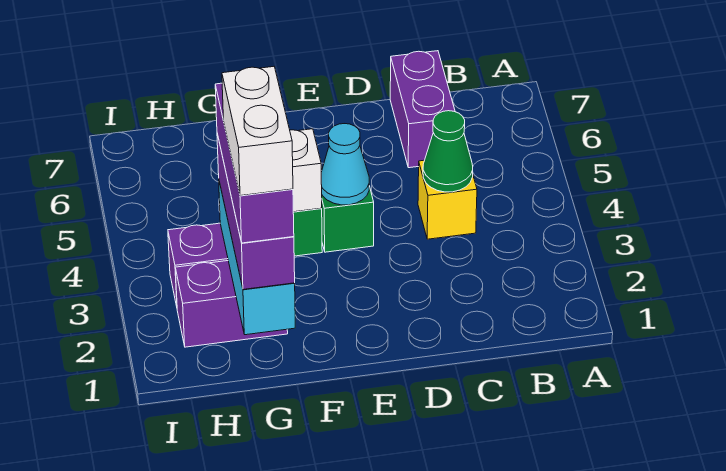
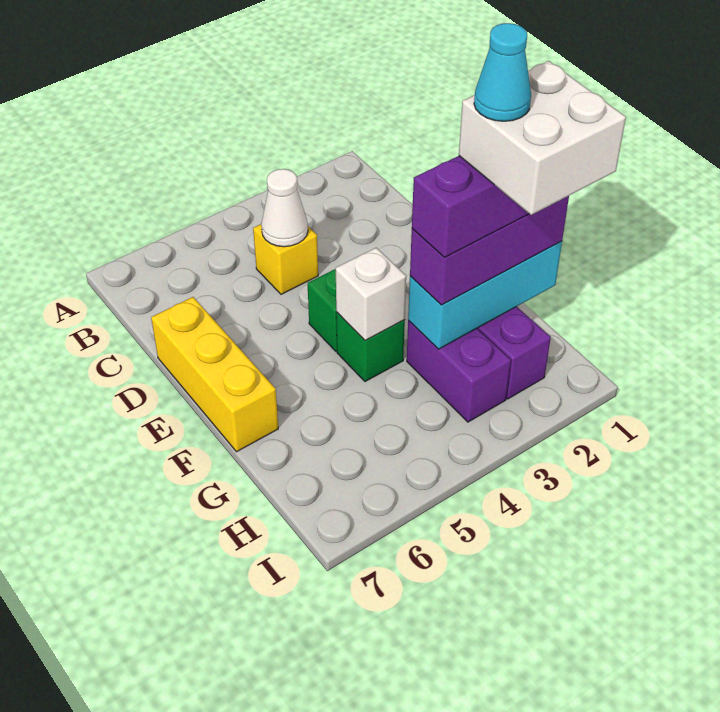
green cone C4 level 2 -> white cone C4 level 2
purple brick C6:C7 level 1 -> none
none -> yellow brick D7:F7 level 1
cyan cone E4 level 2 -> cyan cone G2 level 6
white brick G1:G2 level 5 -> white brick G1:H2 level 5

